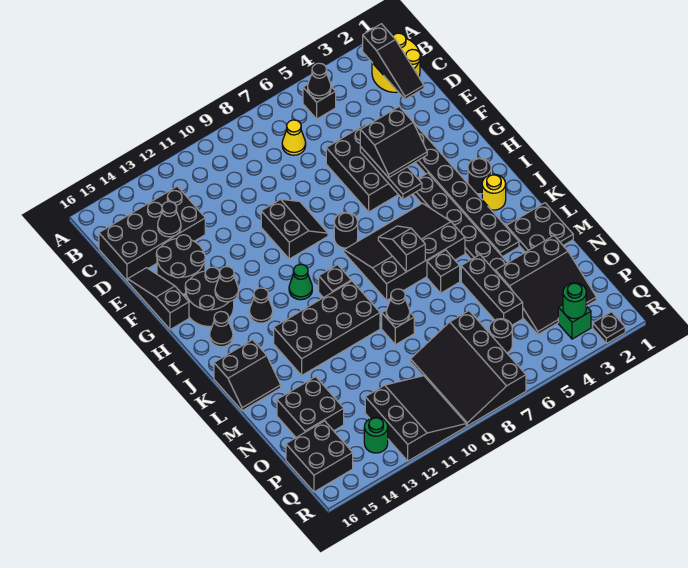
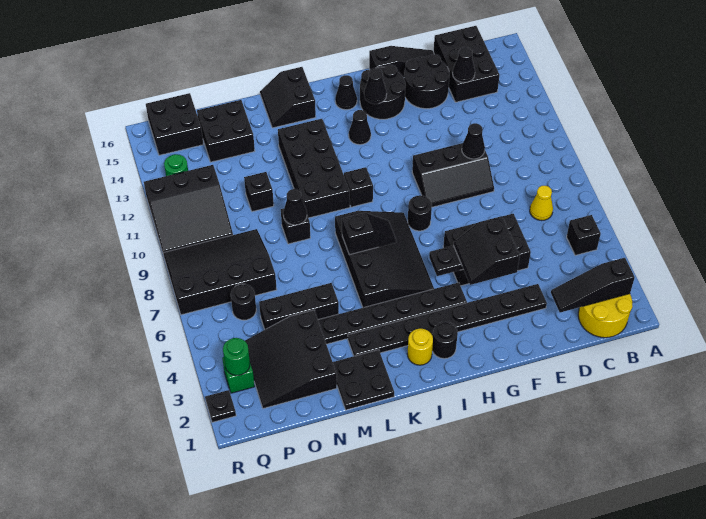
black cone B5 level 2 -> black cone E10 level 2
black brick C13:D16 level 1 -> black brick C14:D16 level 1
black slope F9:G10 level 1 top 10 -> black slope E9:G10 level 1 top 10
green cone I11 level 1 -> none
black brick L6 level 1 -> black brick N11 level 1

